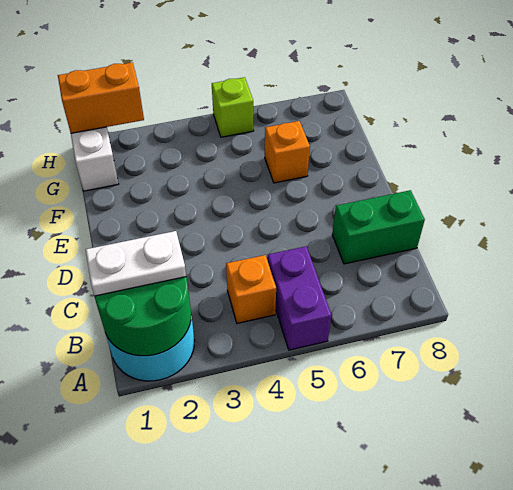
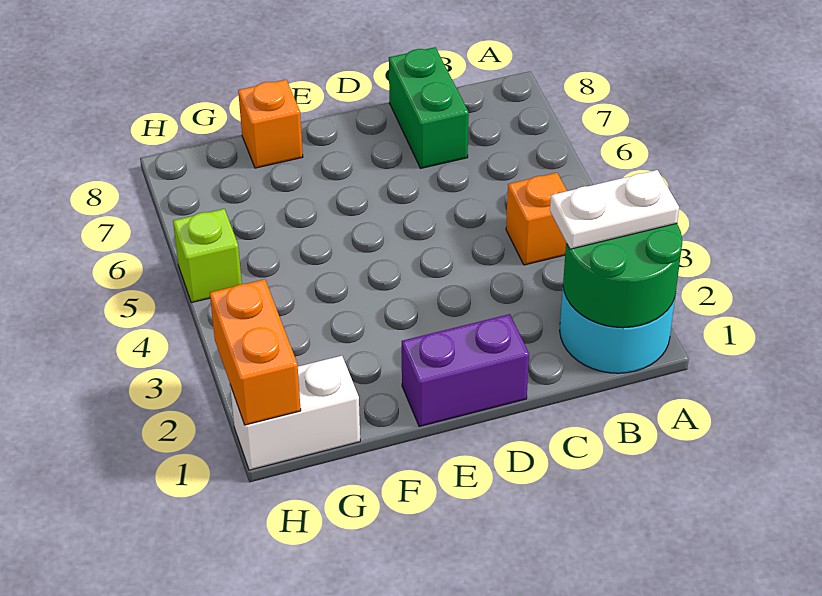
purple brick A5:B5 level 1 -> purple brick D1:E1 level 1
white plate B1:B2 level 3 -> white plate A2:B2 level 3
orange brick F6 level 1 -> orange brick F8 level 1

